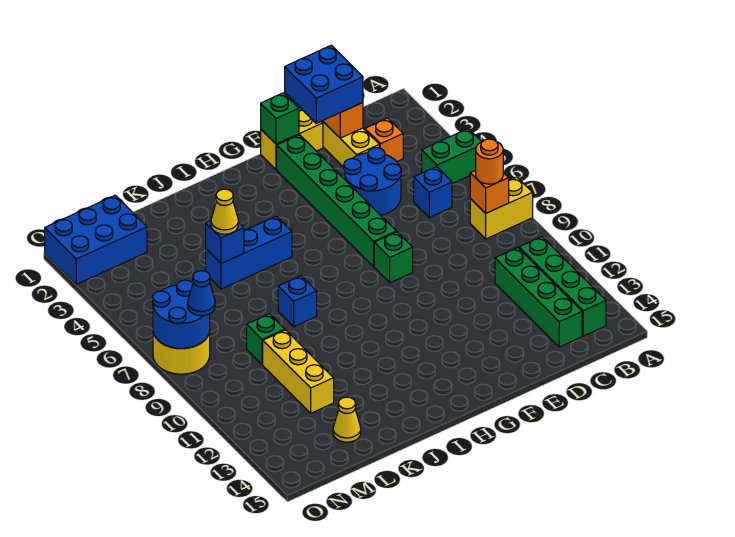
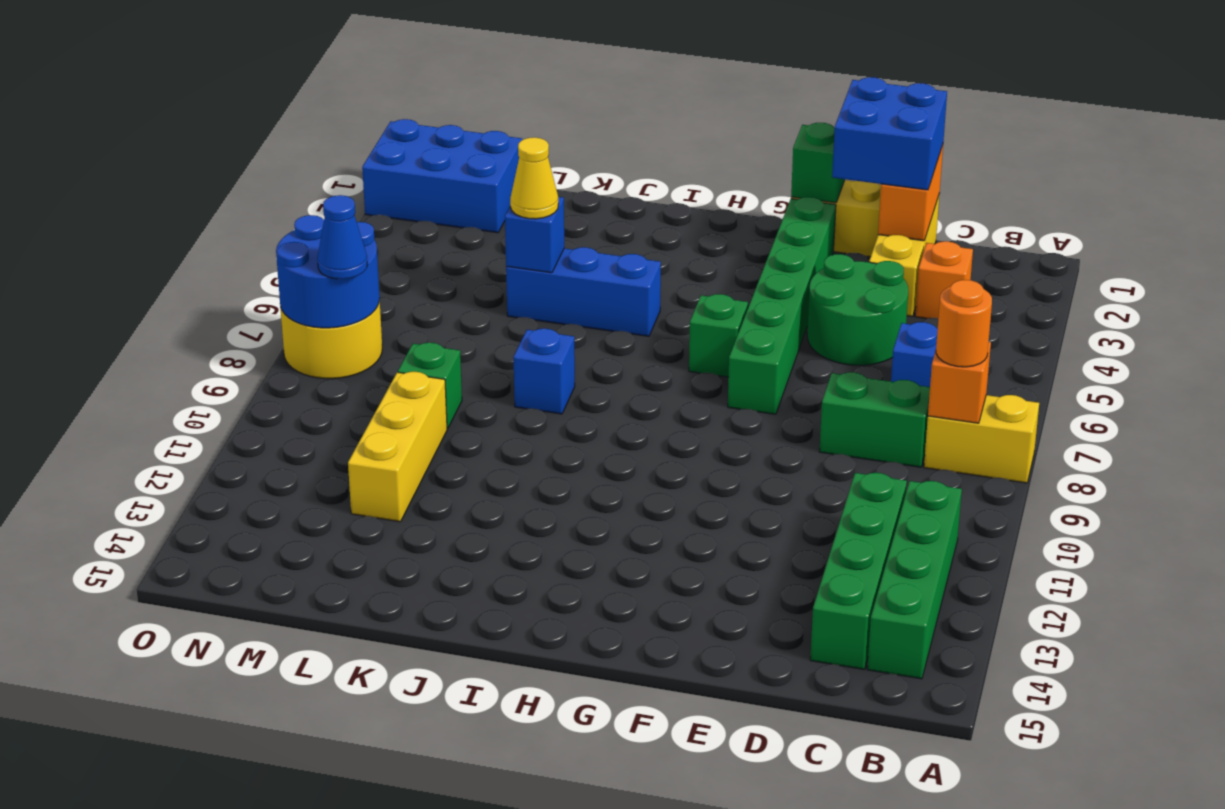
green brick A5:B5 level 1 -> green brick C8:D8 level 1
blue round brick D4:E5 level 1 -> green round brick D4:E5 level 1
green brick F8 level 1 -> green brick G6 level 1
yellow cone L14 level 1 -> none

